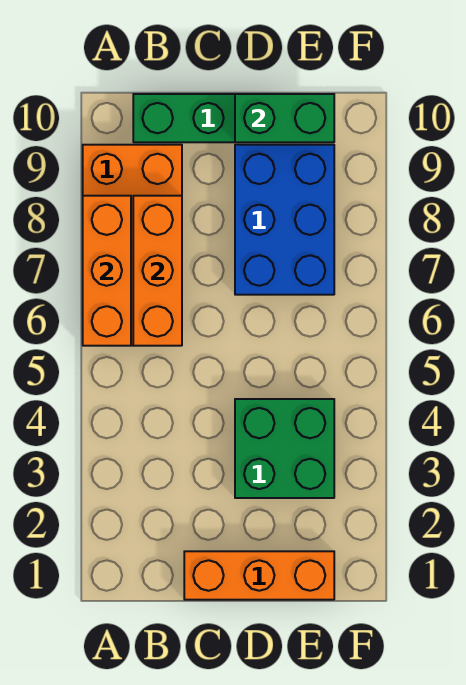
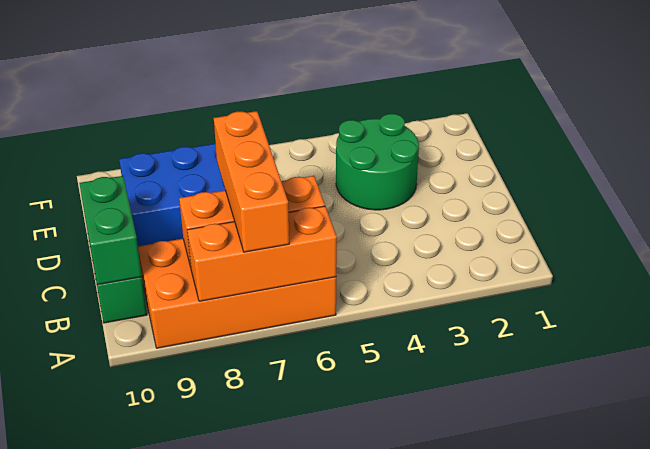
orange brick C1:E1 level 1 -> orange brick A7:C7 level 3
green brick D3:E4 level 1 -> green round brick D3:E4 level 1
green brick D10:E10 level 2 -> green brick B10:C10 level 2

